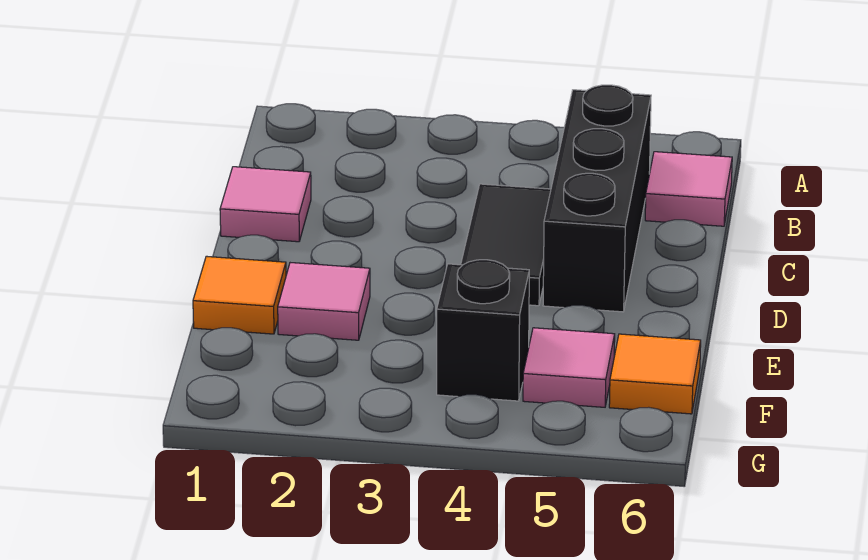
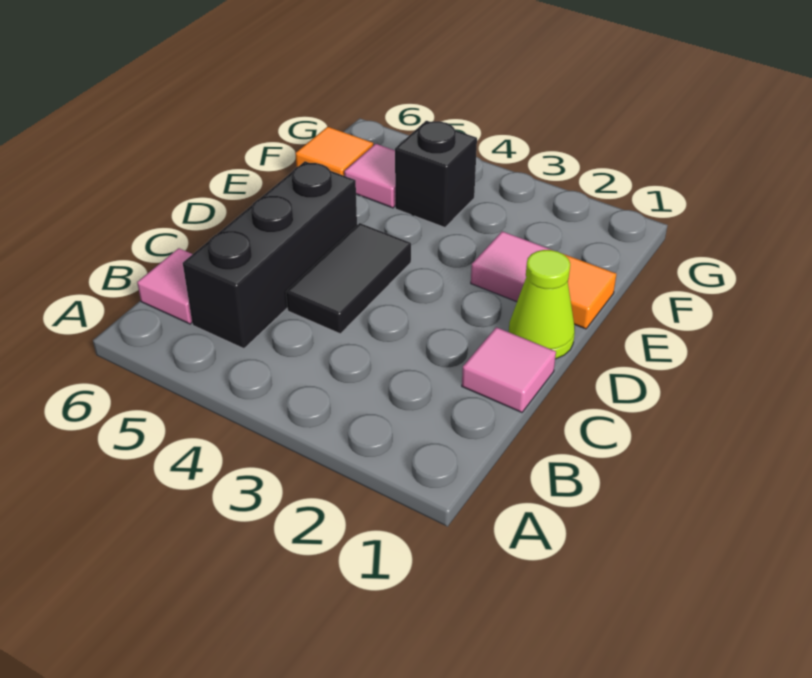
none -> lime cone D1 level 1

